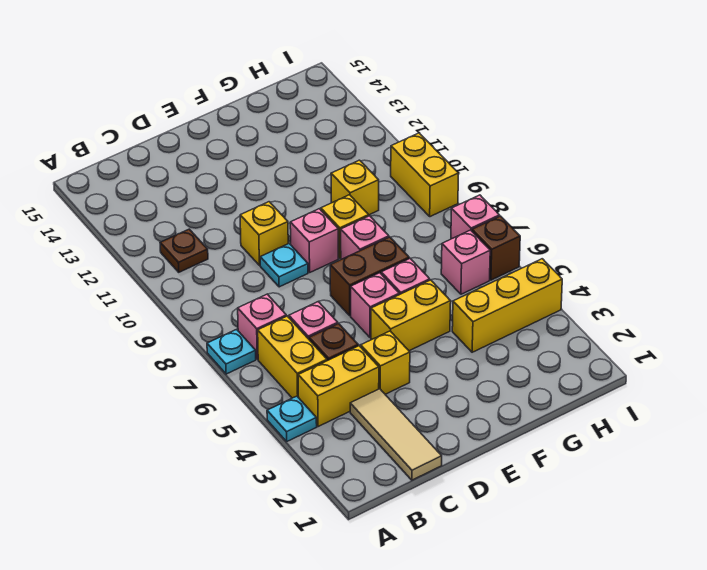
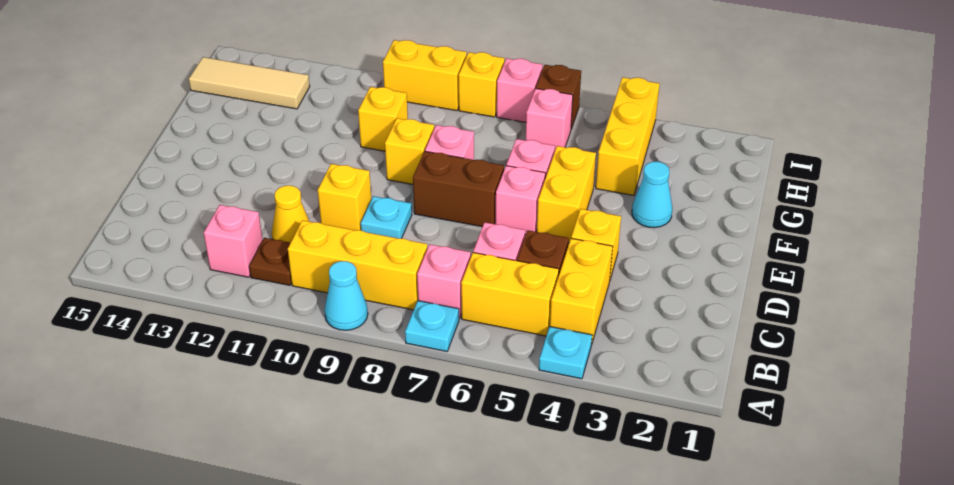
none -> cyan cone A9 level 1
none -> yellow brick B8:B10 level 1
tan tile C1:C3 level 1 -> tan tile H13:H15 level 1
none -> yellow cone C11 level 1
brown brick E7:F7 level 1 -> brown brick E7:E8 level 1
pink brick E9 level 1 -> pink brick B12 level 1
none -> cyan cone F3 level 1
none -> yellow brick I8 level 1

